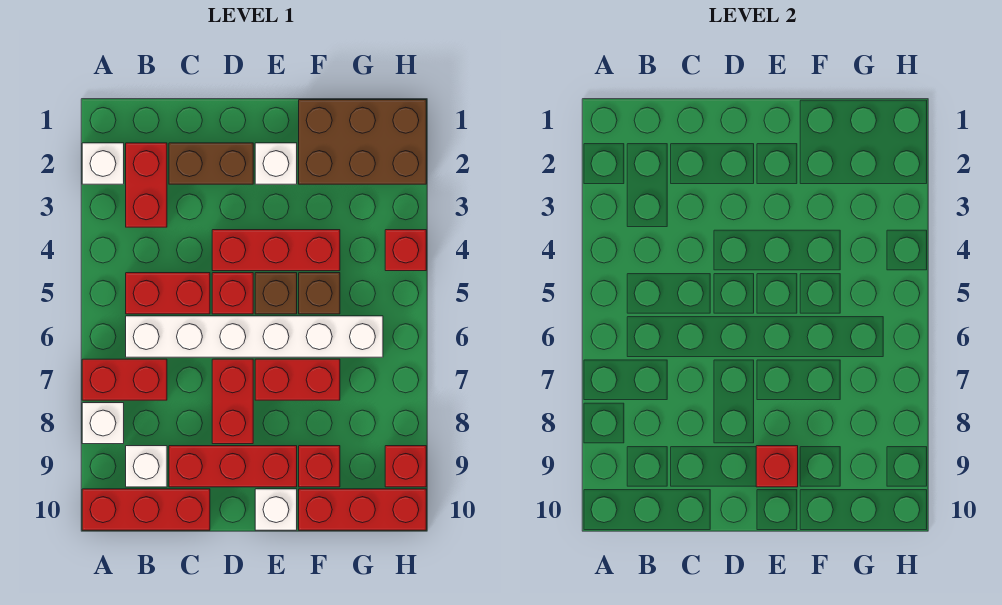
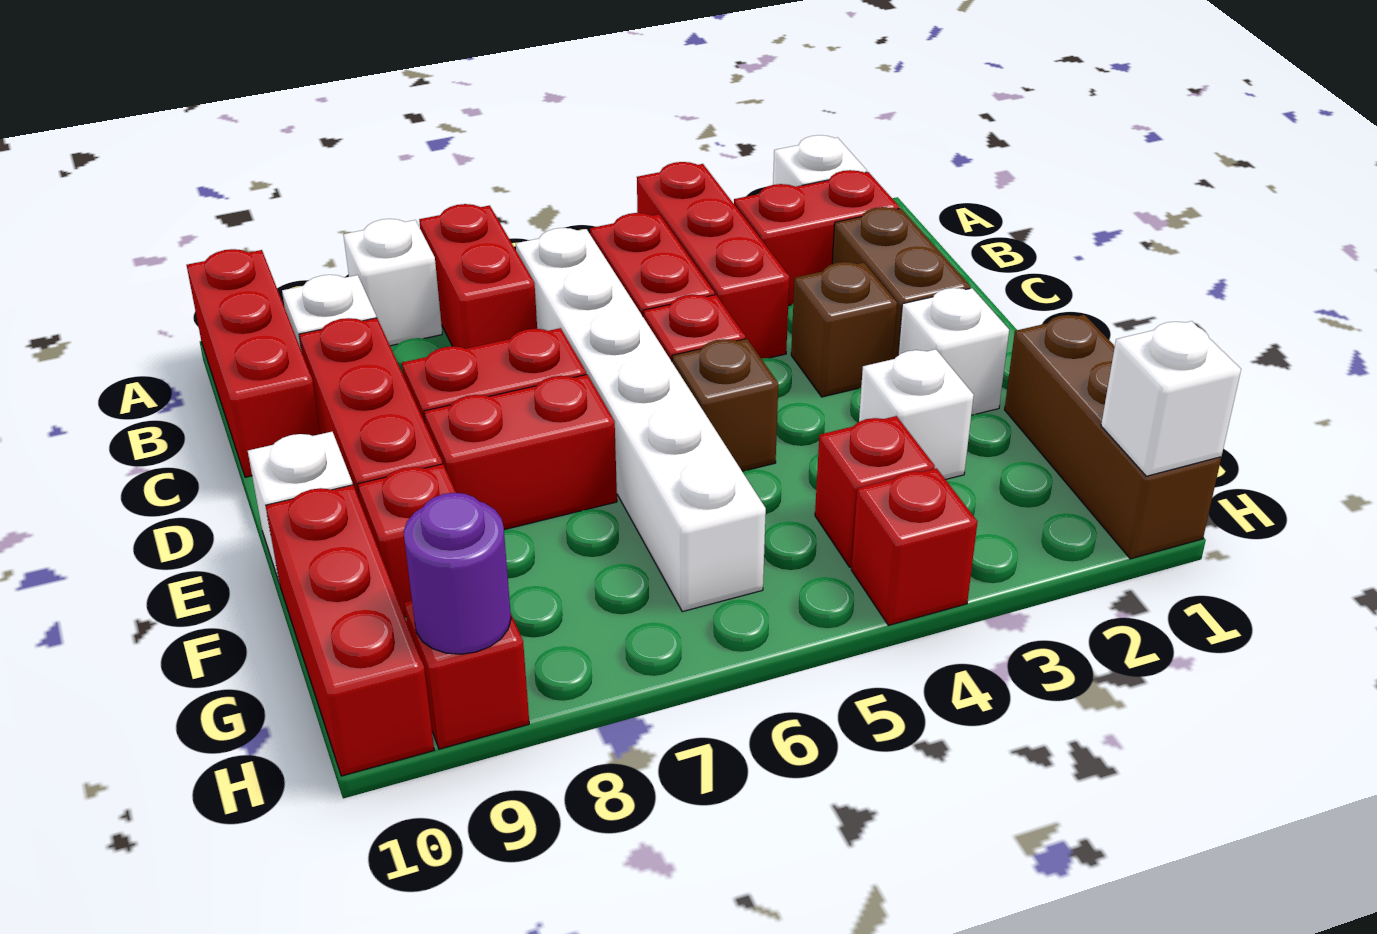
red brick D4:F4 level 1 -> red brick A4:C4 level 1
red brick E7:F7 level 1 -> red brick E7:E8 level 1
red brick E9 level 2 -> red brick G4 level 1
brown brick F1:H2 level 1 -> brown brick F1:H1 level 1
none -> white brick F3 level 1
brown brick F5 level 1 -> brown brick D3 level 1
none -> white brick H1 level 2
none -> purple round brick H9 level 2

